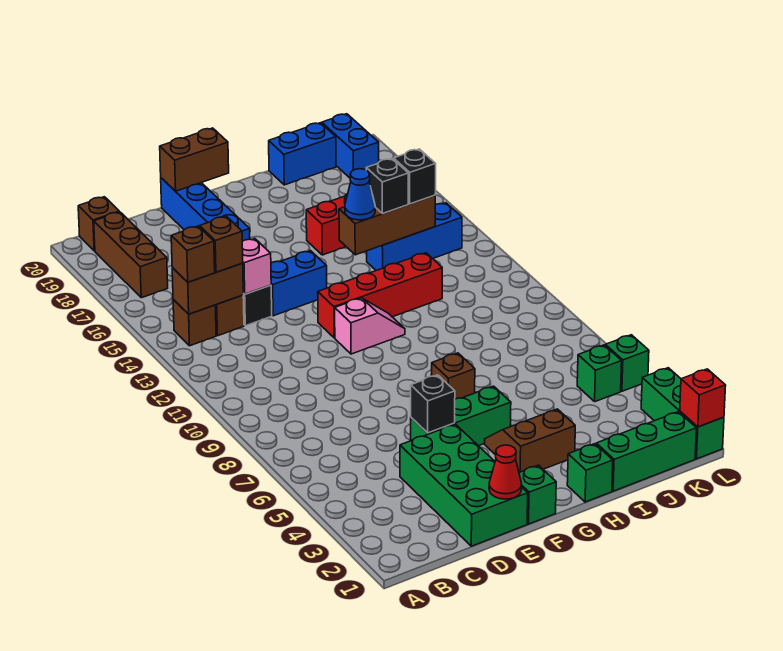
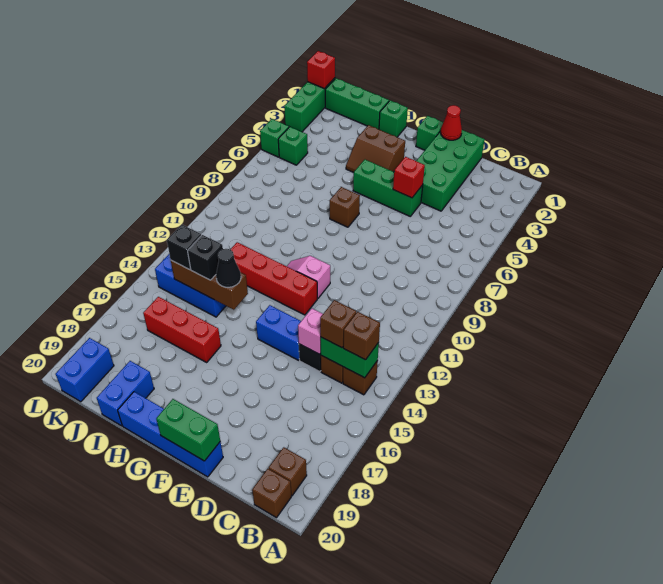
brown brick B14:C14 level 2 -> green brick B14:C14 level 2
brown brick B17:B19 level 1 -> brown brick B19 level 1
black brick E5 level 2 -> red brick E5 level 2
blue brick E17:E20 level 1 -> blue brick E20:H20 level 1
brown brick E20:F20 level 2 -> green brick E20:F20 level 2
blue cone H14 level 3 -> black cone H14 level 3
blue brick I20:J20 level 1 -> blue brick I19:I20 level 1

